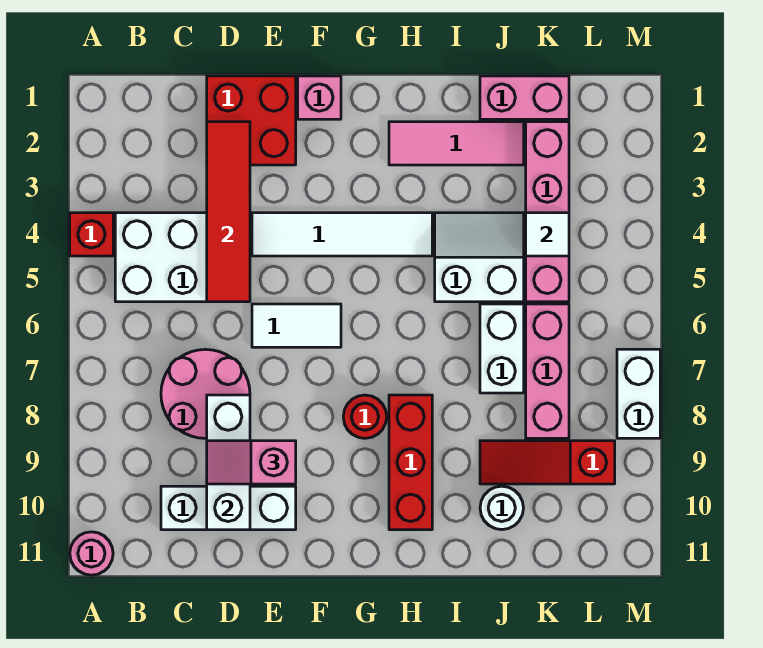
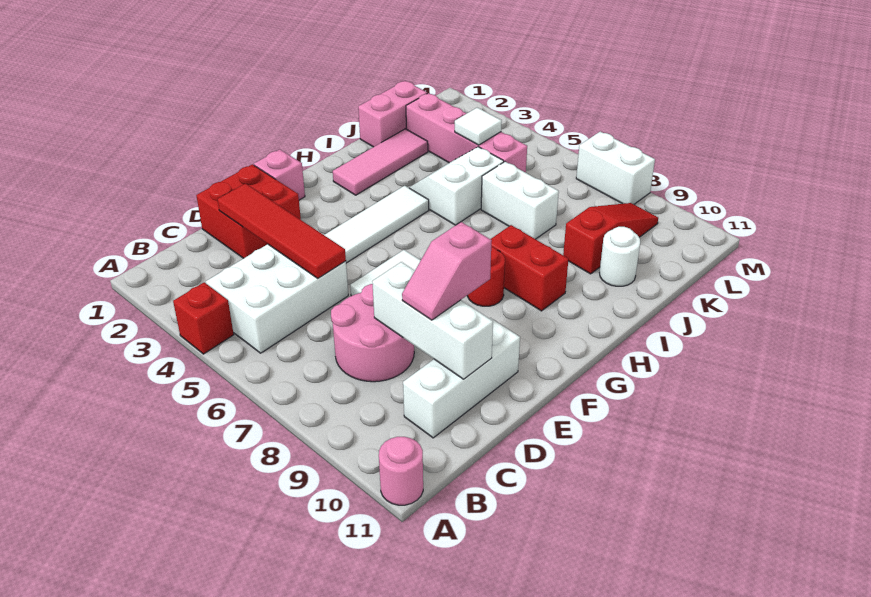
red brick H8:H10 level 1 -> red brick H8:H9 level 1
red slope J9:L9 level 1 top L -> red slope J9:L9 level 1 top J
pink brick K6:K8 level 1 -> none

